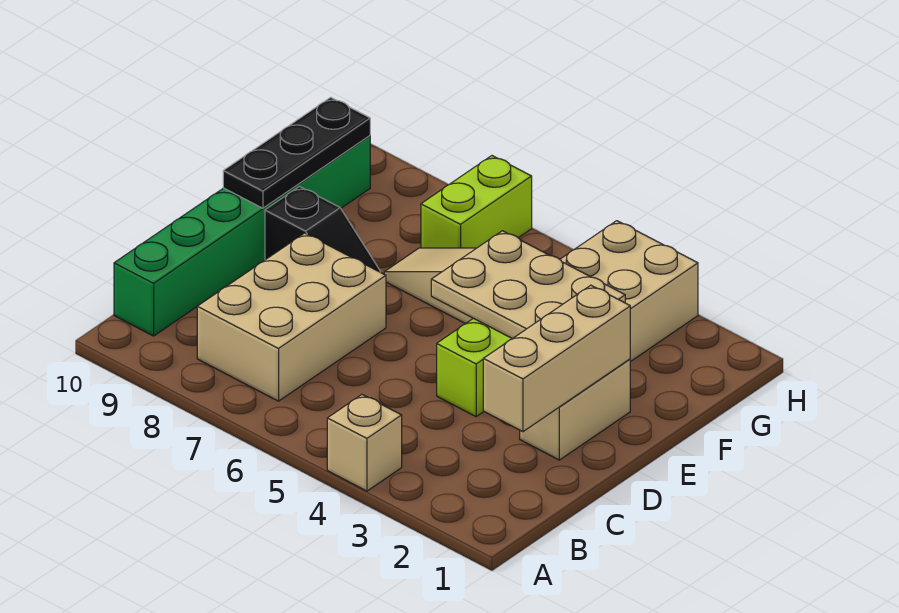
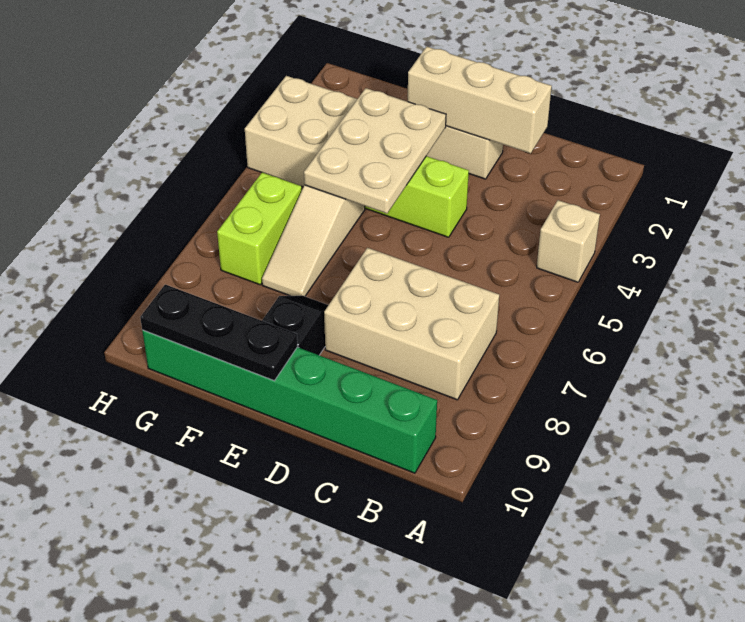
lime brick G7:H7 level 1 -> lime brick G6:G7 level 1

